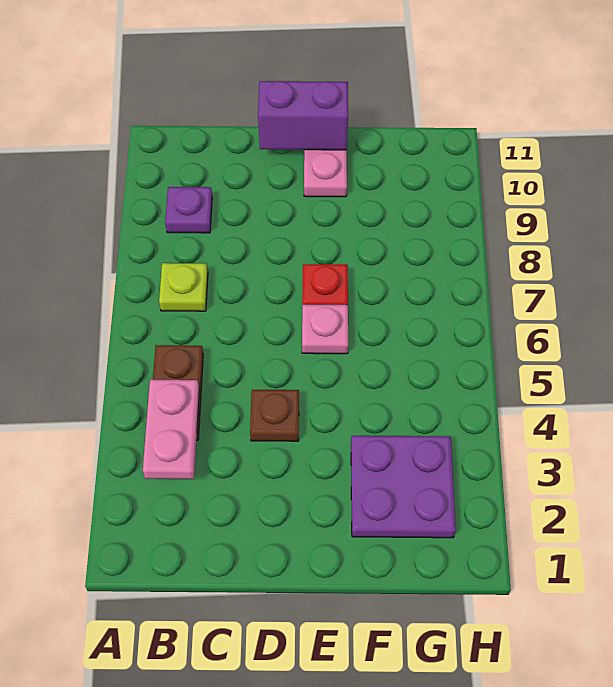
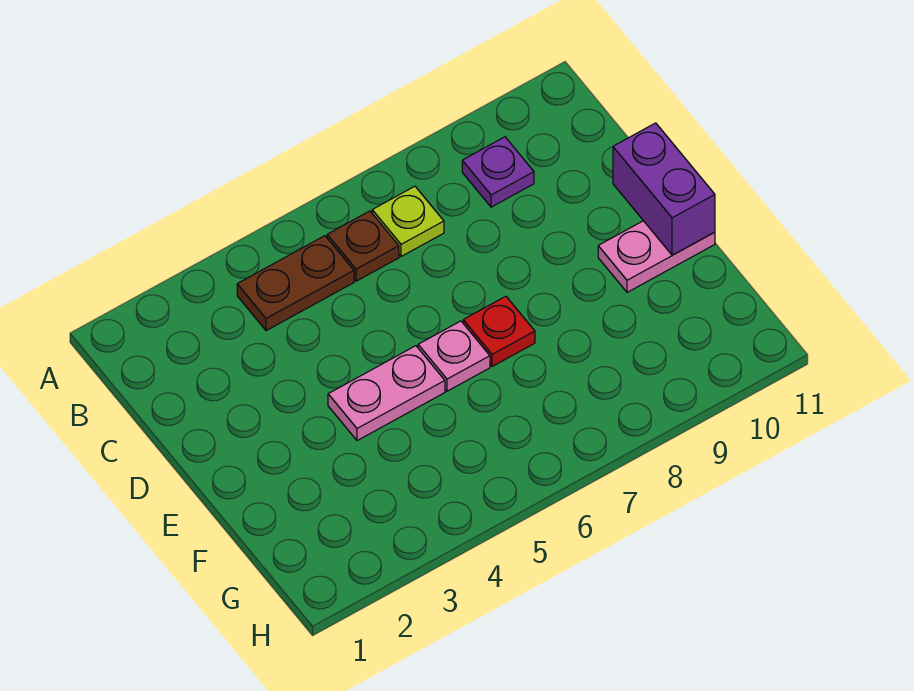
pink plate B3:B4 level 2 -> pink plate E4:E5 level 1
brown plate D4 level 1 -> brown plate B6 level 1
purple plate F2:G3 level 1 -> none

